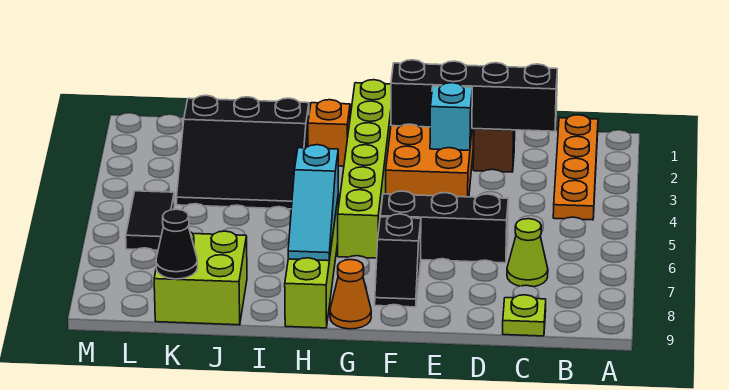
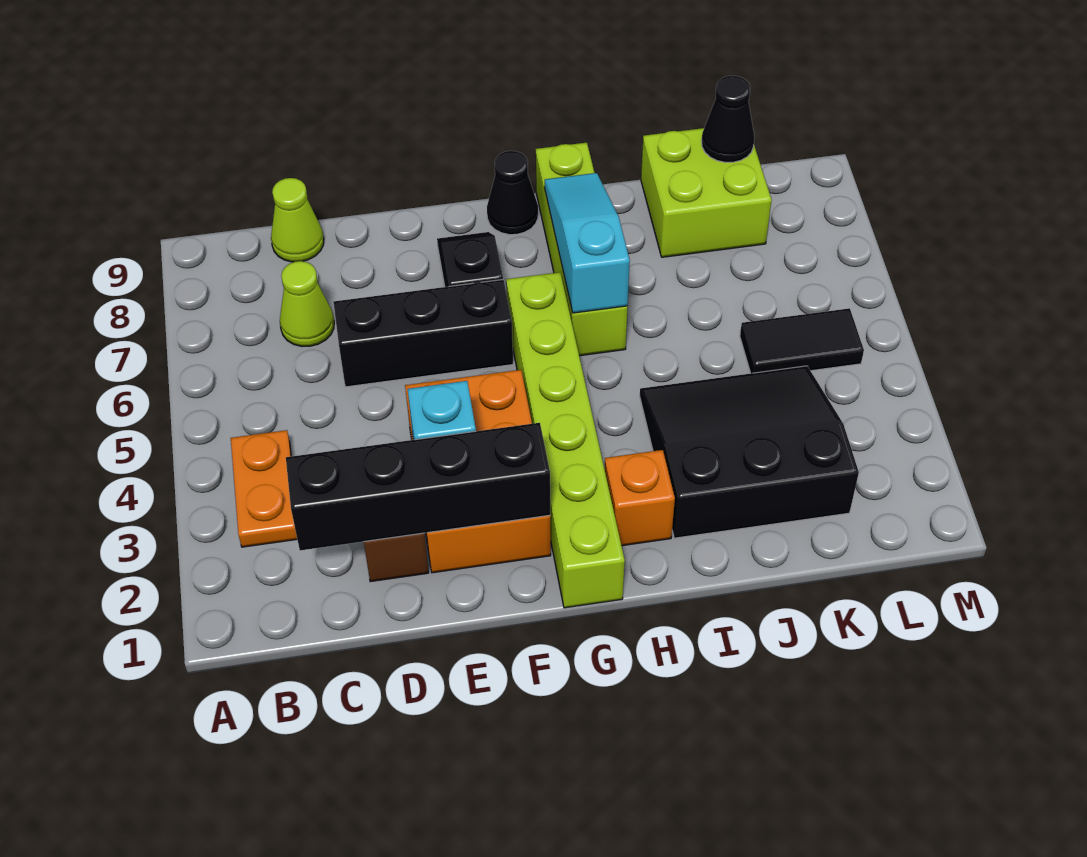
orange plate B1:B4 level 1 -> orange plate B3:B4 level 1
lime plate C9 level 1 -> lime cone C9 level 1
orange cone G9 level 1 -> black cone G9 level 1
black tile L5:L6 level 1 -> black tile K5:L5 level 1

